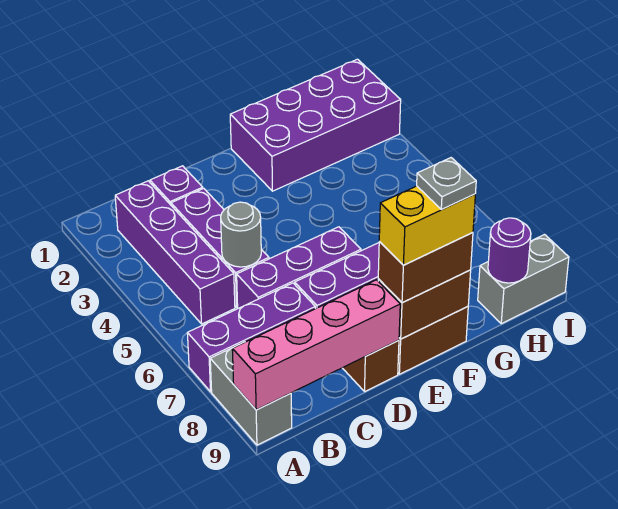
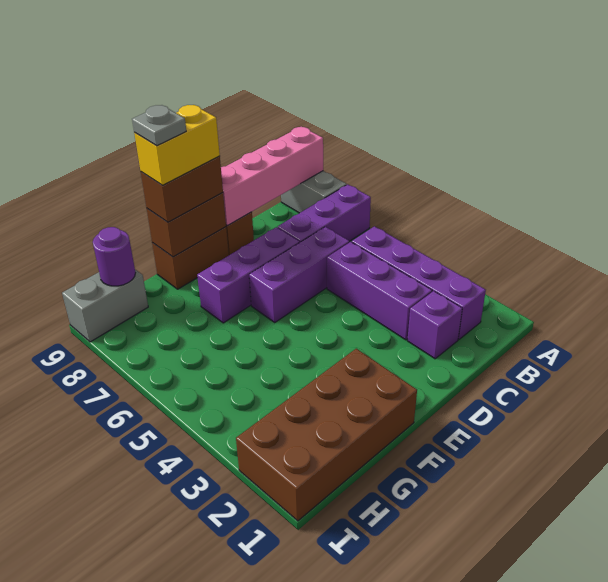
grey round brick C5 level 2 -> none
purple brick F1:I2 level 1 -> brown brick F1:I2 level 1

